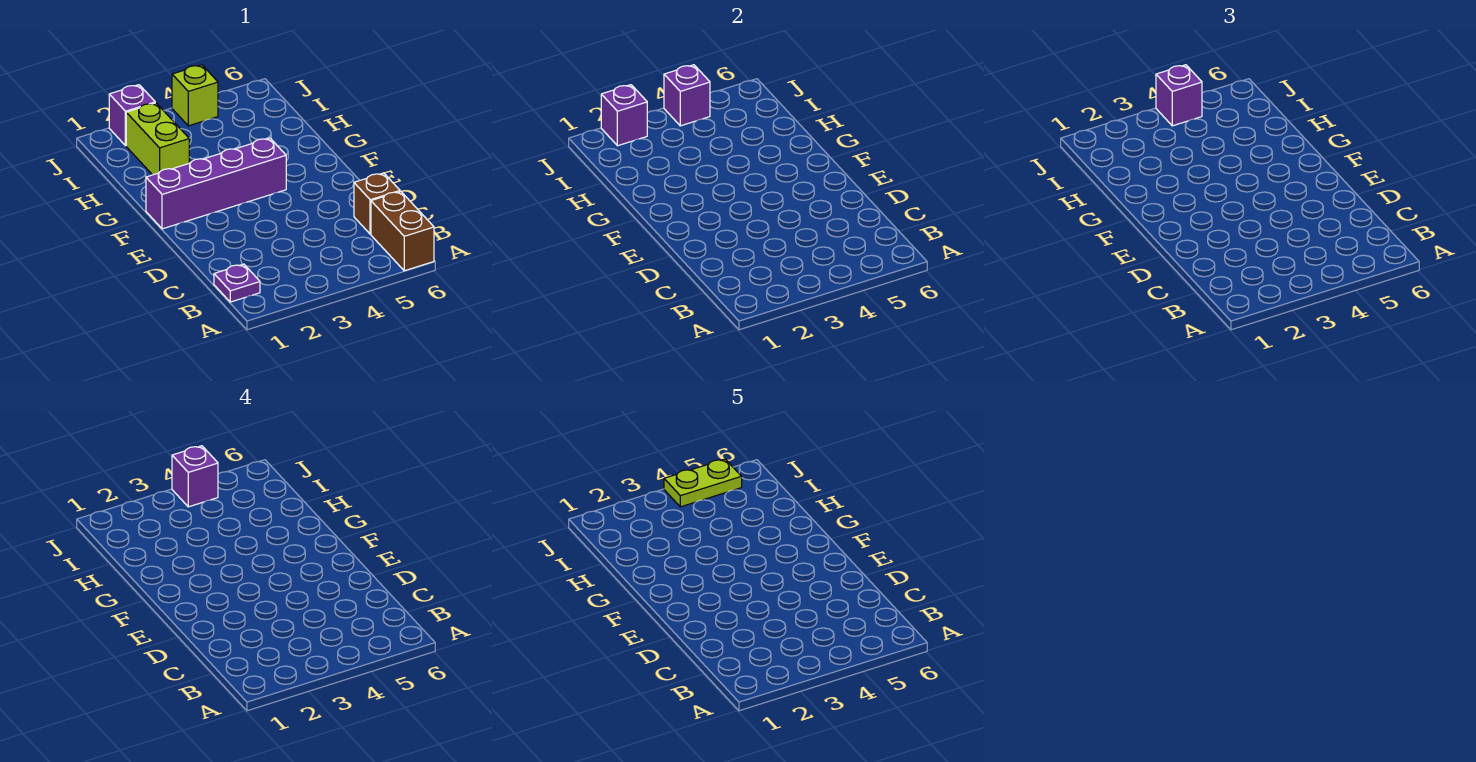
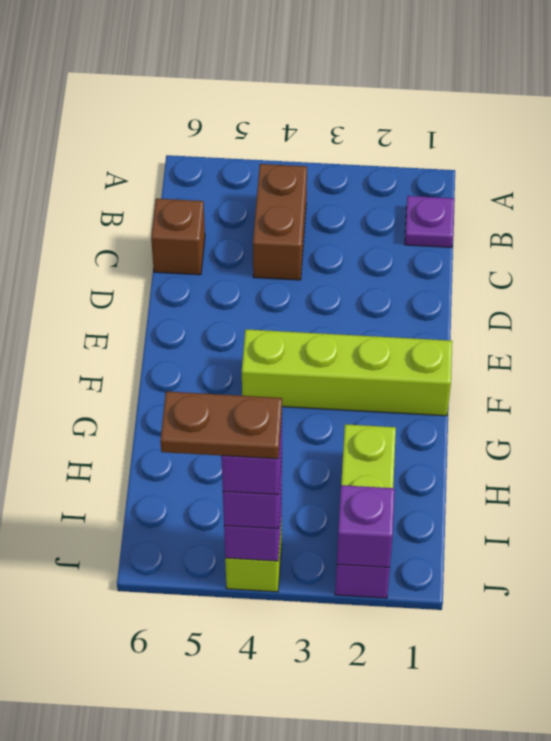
brown brick A6:B6 level 1 -> brown brick B4:C4 level 1
purple brick F1:F4 level 1 -> lime brick F1:F4 level 1
lime plate J4:J5 level 5 -> brown plate J4:J5 level 5

